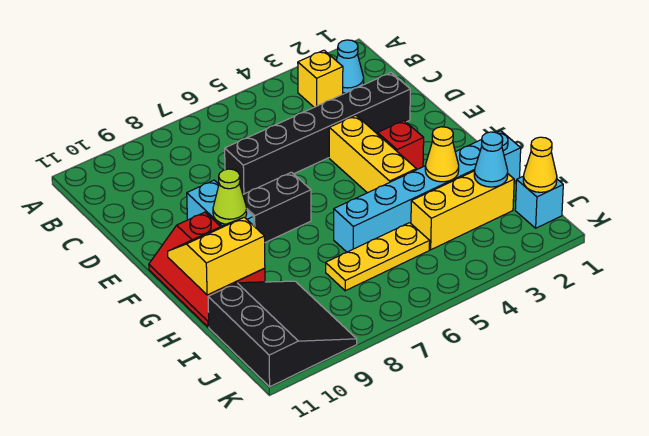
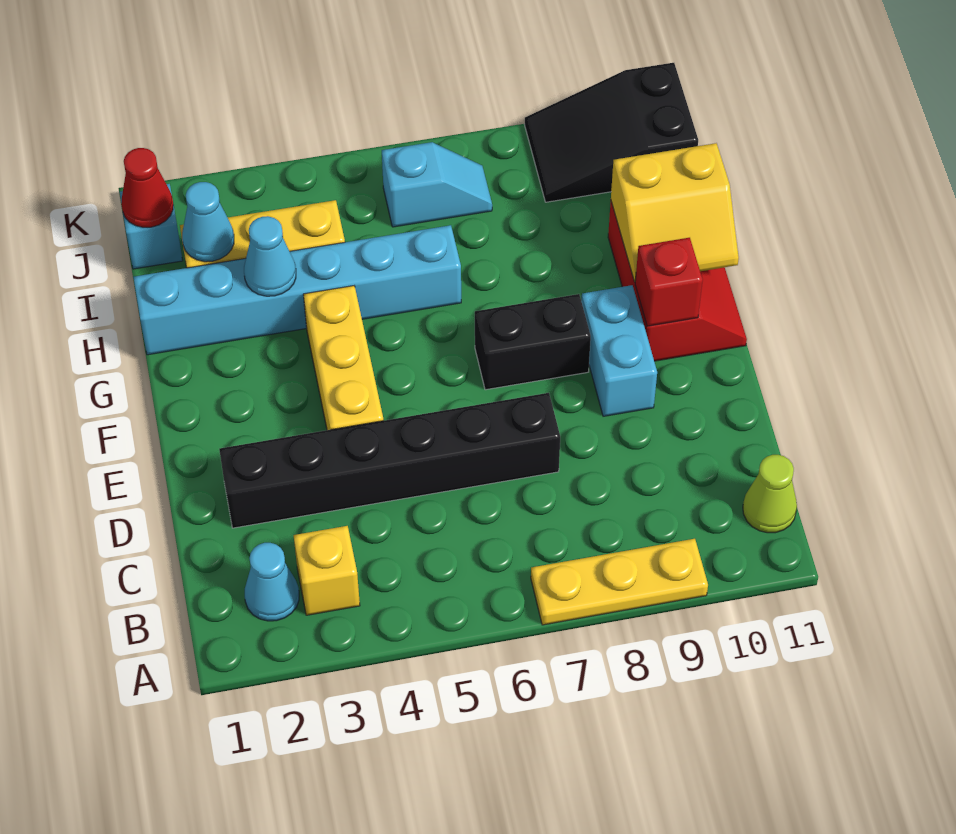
red brick F3 level 1 -> red brick F10 level 2
lime cone F9 level 2 -> lime cone B11 level 1
yellow cone H3 level 2 -> cyan cone H3 level 2
yellow plate I5:I7 level 1 -> yellow plate A7:A9 level 1
black slope I9:K11 level 1 top 11 -> black slope J9:K11 level 1 top 11
yellow cone J1 level 2 -> red cone J1 level 2
none -> cyan slope J6:J7 level 1 top 6

